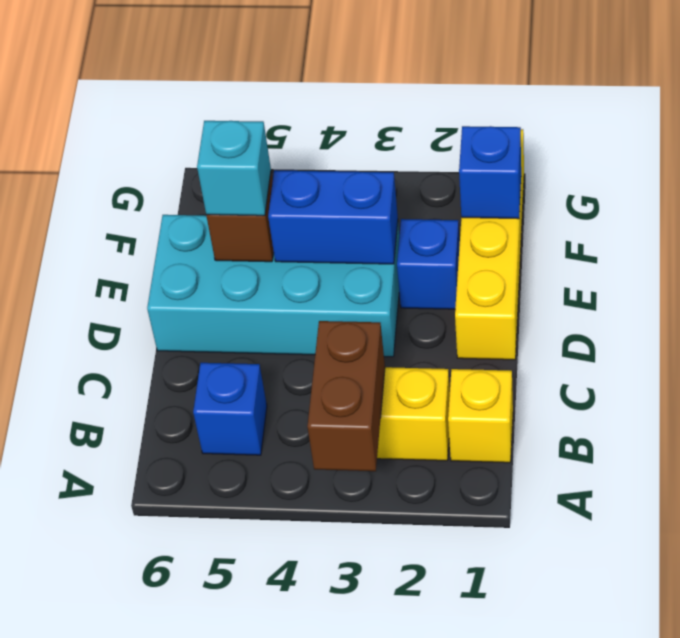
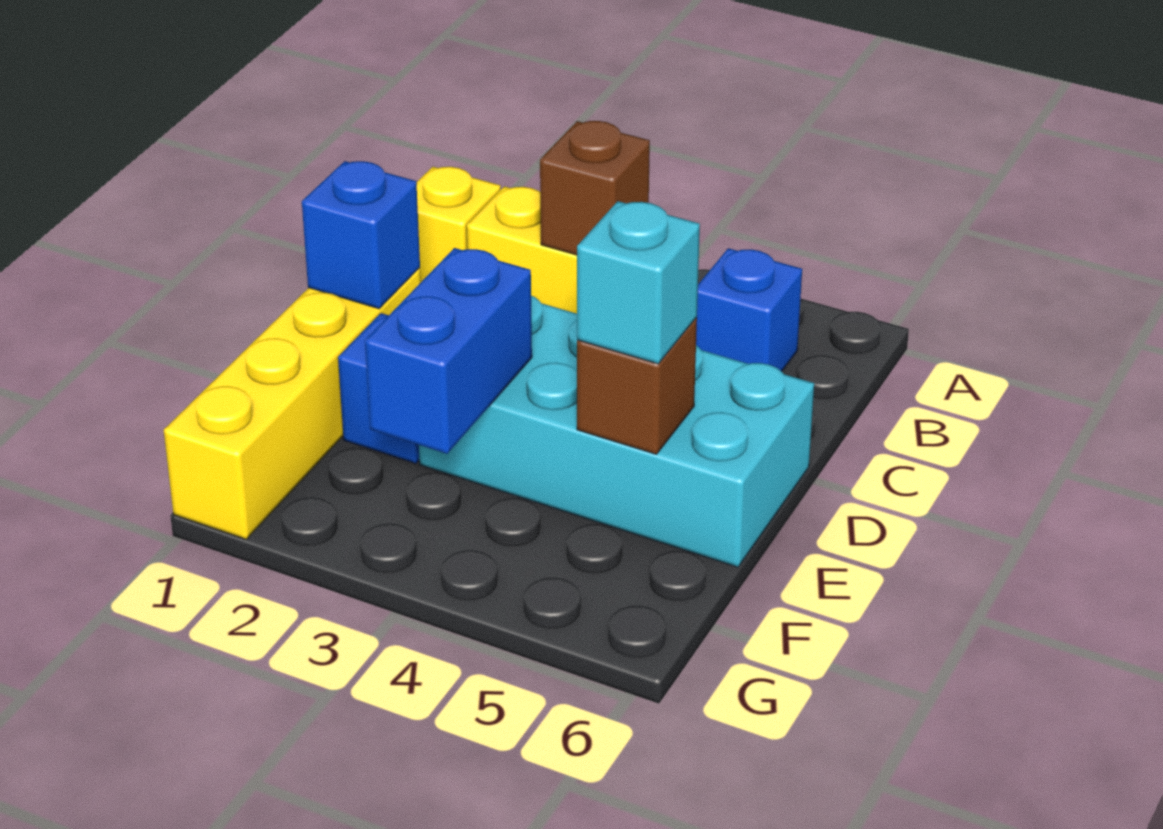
brown brick A3:B3 level 2 -> brown brick B3 level 2
blue brick E3:E4 level 2 -> blue brick E3:F3 level 2
blue brick F1 level 2 -> blue brick D1 level 2

